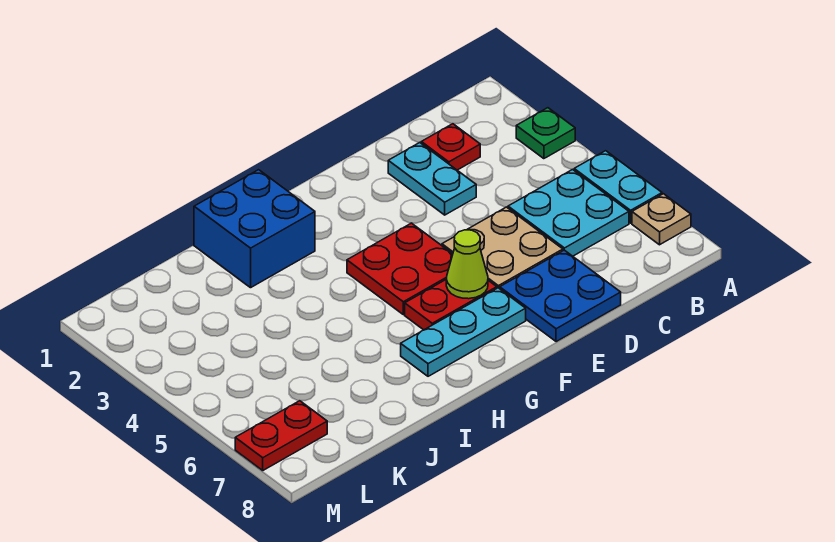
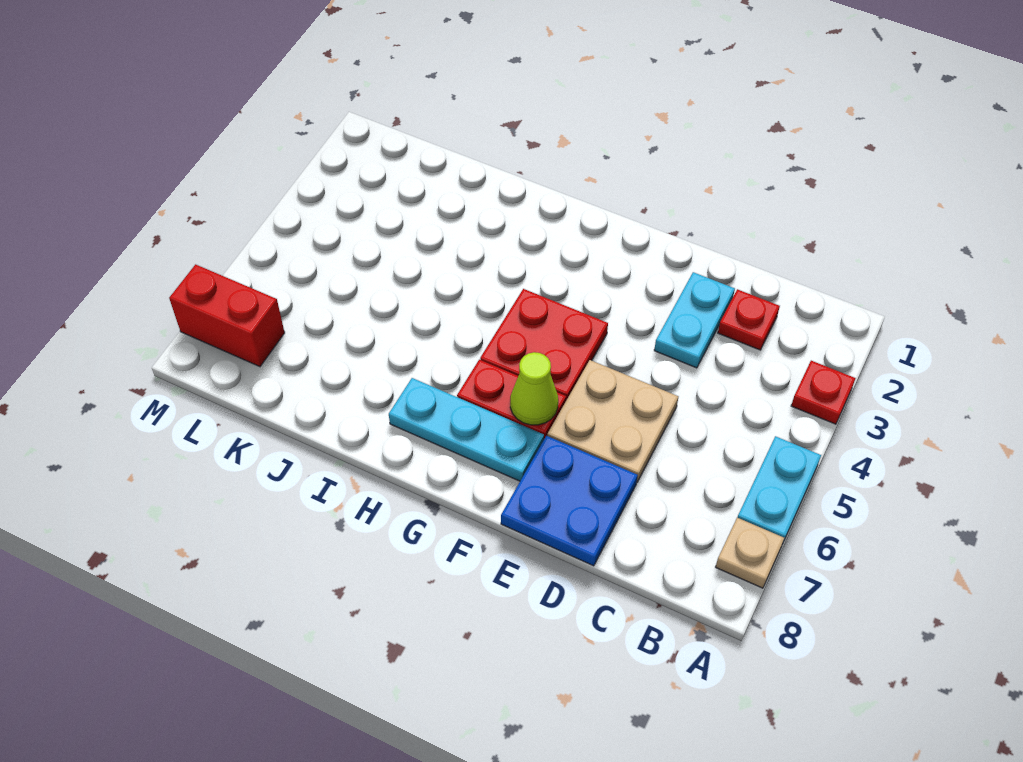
green plate A3 level 1 -> red plate A3 level 1
cyan plate B5:C6 level 1 -> none
blue brick H1:I2 level 1 -> none
red plate L7:M7 level 1 -> red brick L7:M7 level 1

